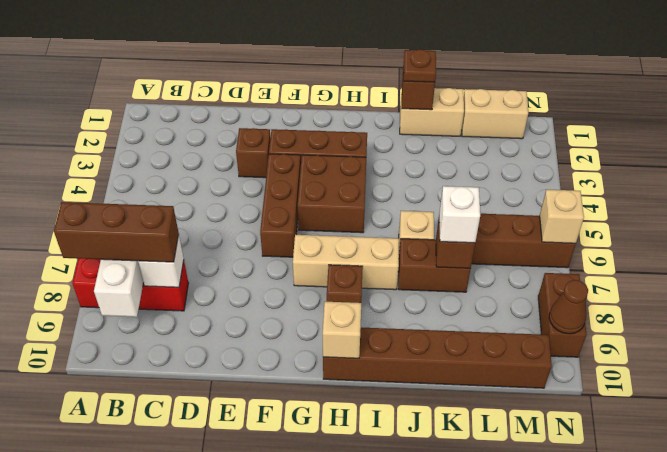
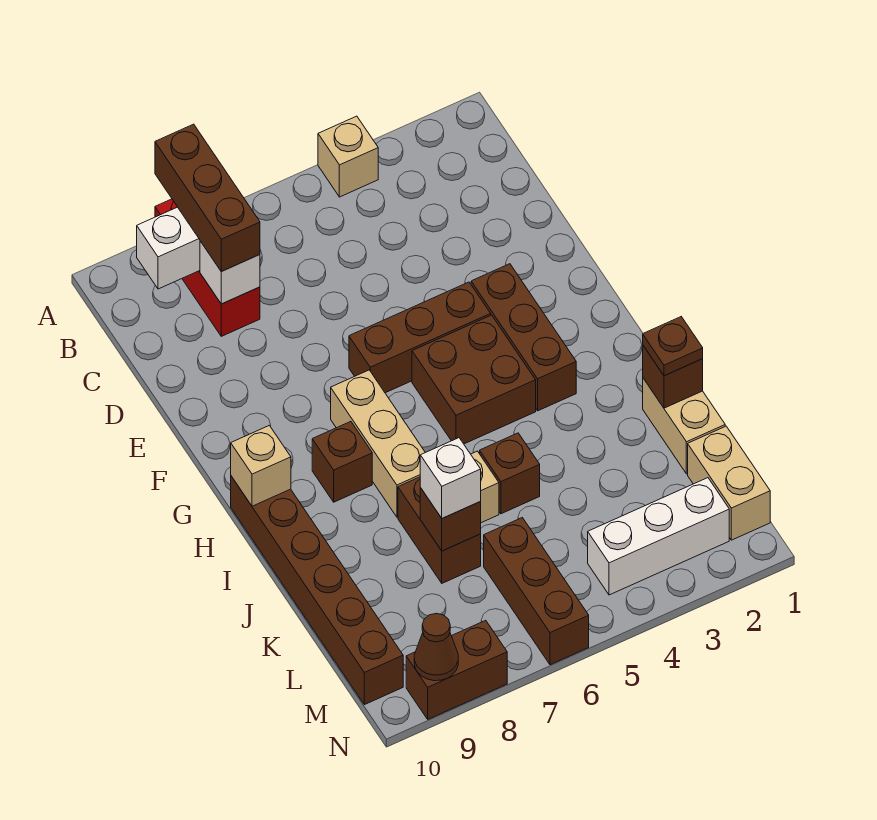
brown brick E3 level 1 -> brown brick J5 level 1
none -> white brick M2:M4 level 1
tan brick N6 level 2 -> tan brick A4 level 1

